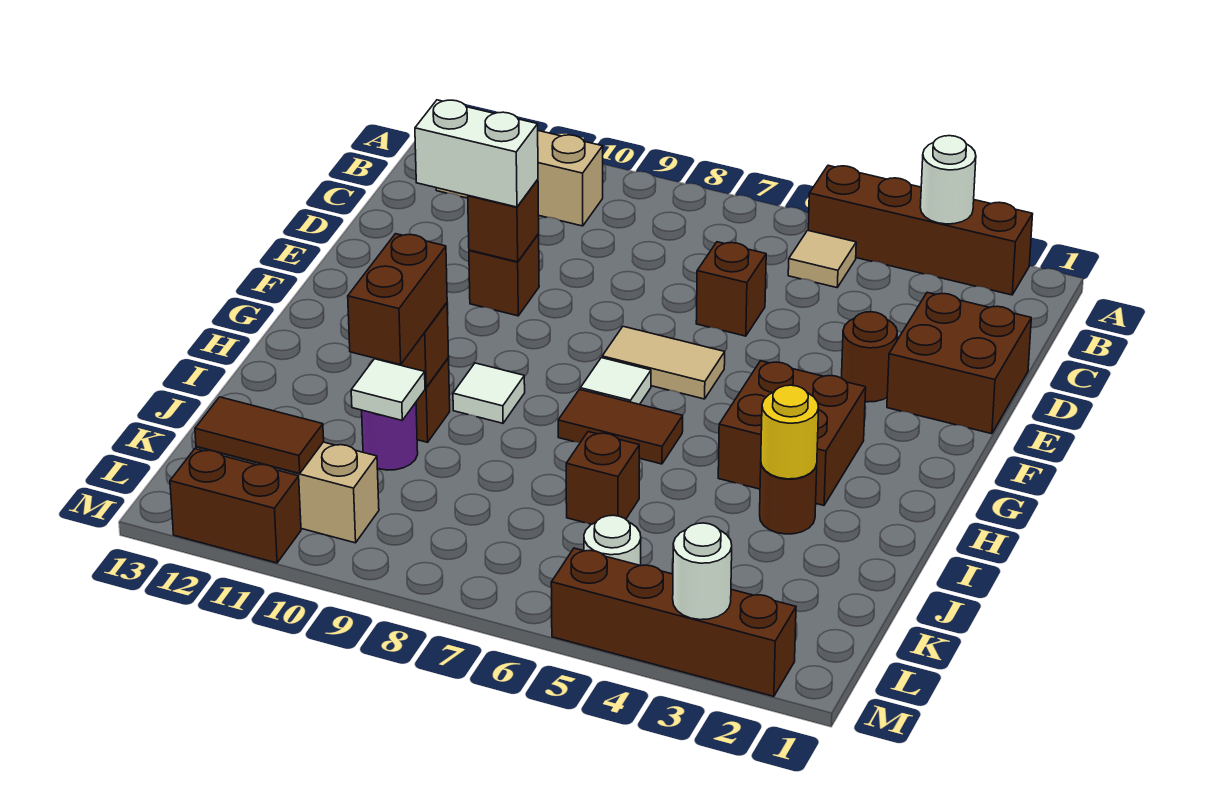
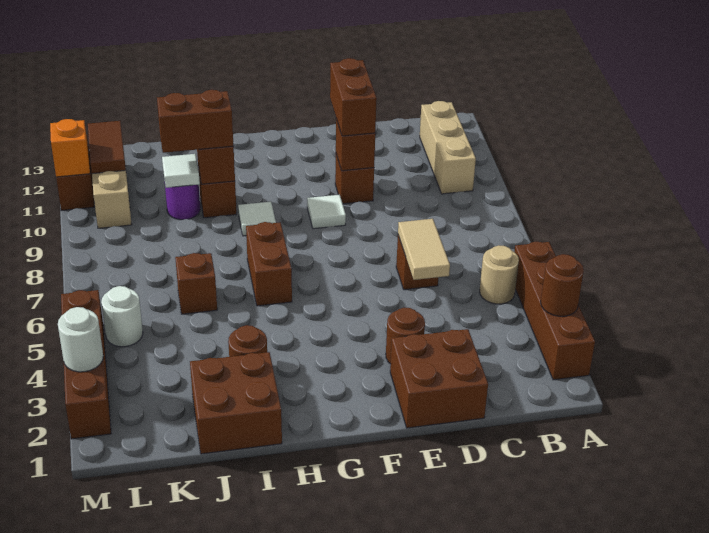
white round brick A3 level 2 -> brown round brick A3 level 2
tan tile B5 level 1 -> tan round brick B5 level 1
white brick E10:E11 level 3 -> brown brick E10:E11 level 3
tan tile F6:F7 level 1 -> tan tile D5:D6 level 2
brown brick G3:H4 level 1 -> brown brick I1:J2 level 1
white tile G7 level 1 -> white tile F9 level 1
brown tile H6:H7 level 1 -> brown brick H6:H7 level 1
yellow round brick I3 level 2 -> none
none -> orange brick M11 level 2

